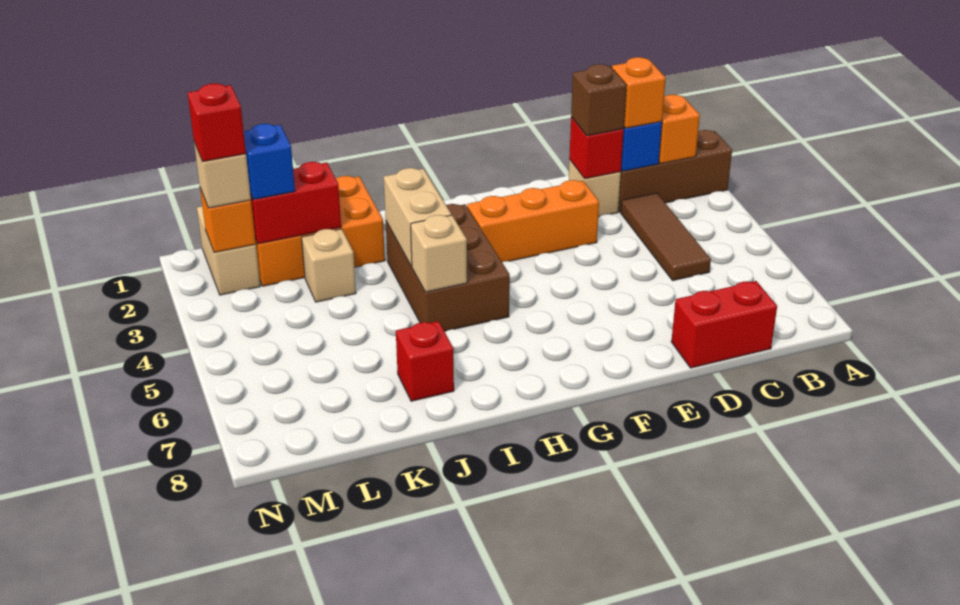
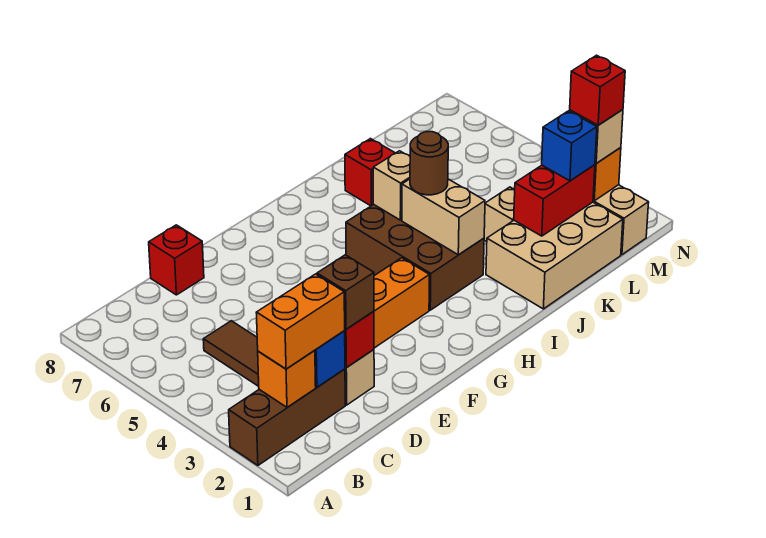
orange brick C2 level 3 -> orange brick B2:C2 level 3
red brick C8:D8 level 1 -> red brick D8 level 1
none -> brown round brick I4 level 3
orange brick J1:L2 level 1 -> tan brick J1:L2 level 1

